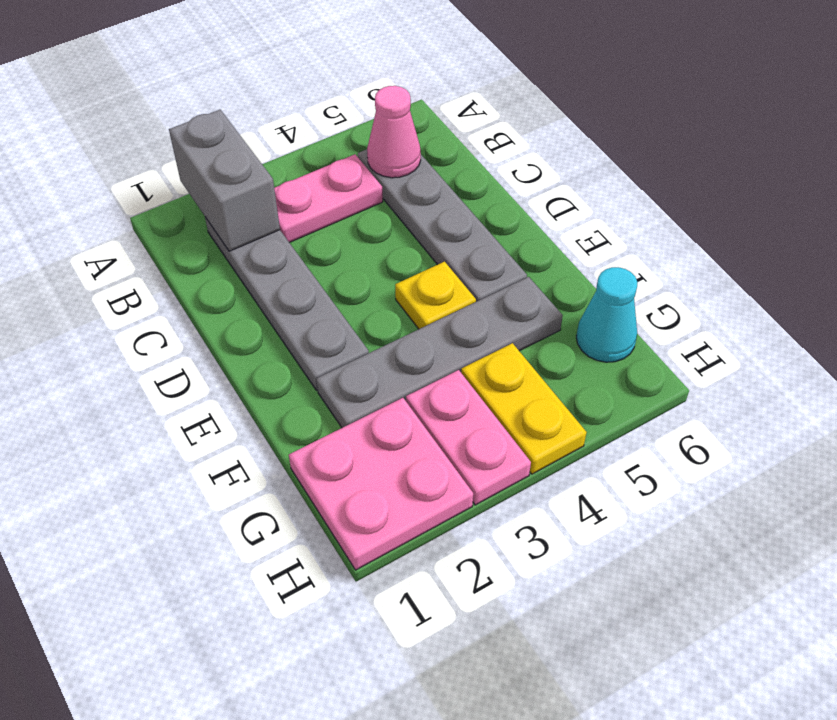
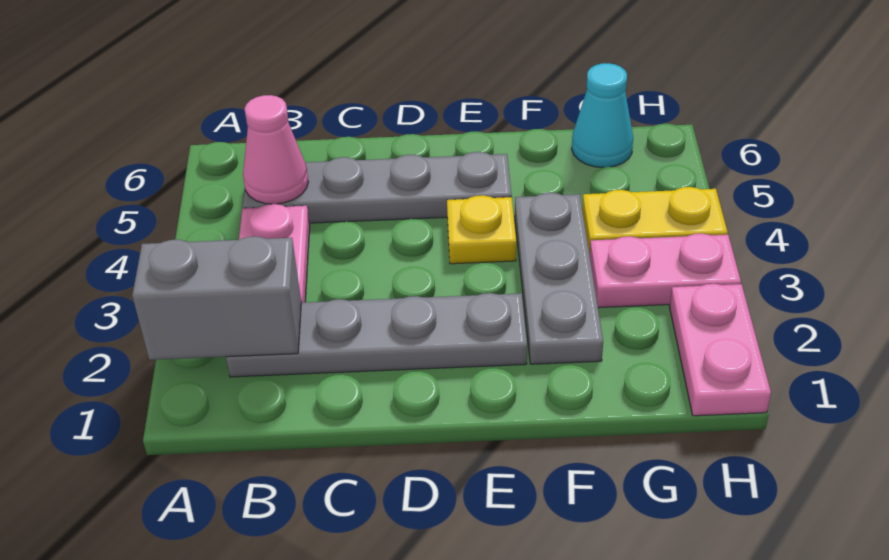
grey plate F2:F5 level 1 -> grey plate F2:F4 level 1
pink plate G1:H2 level 1 -> pink plate H1:H2 level 1

